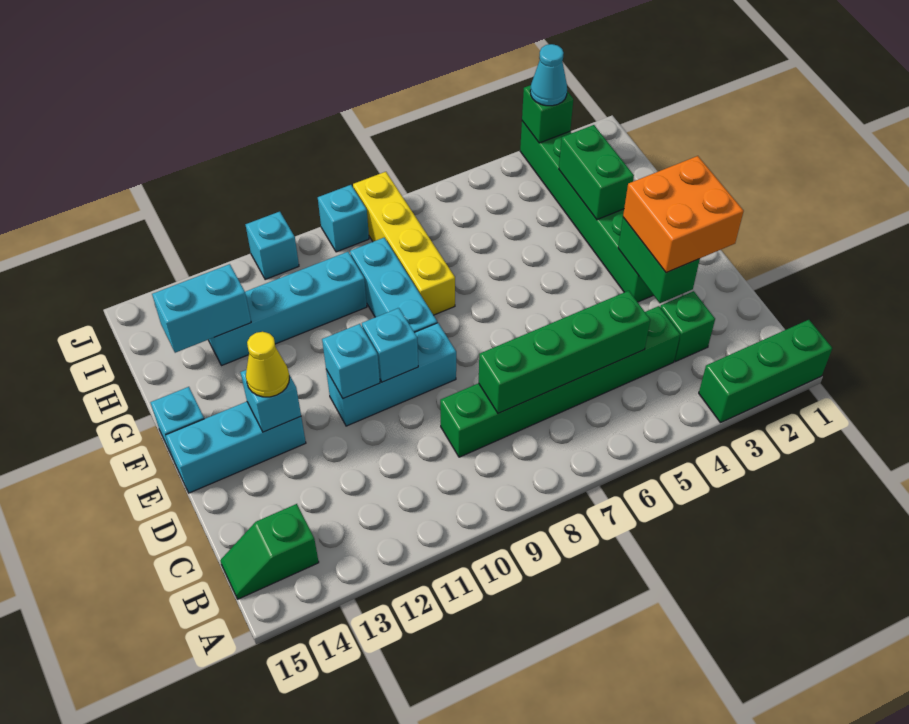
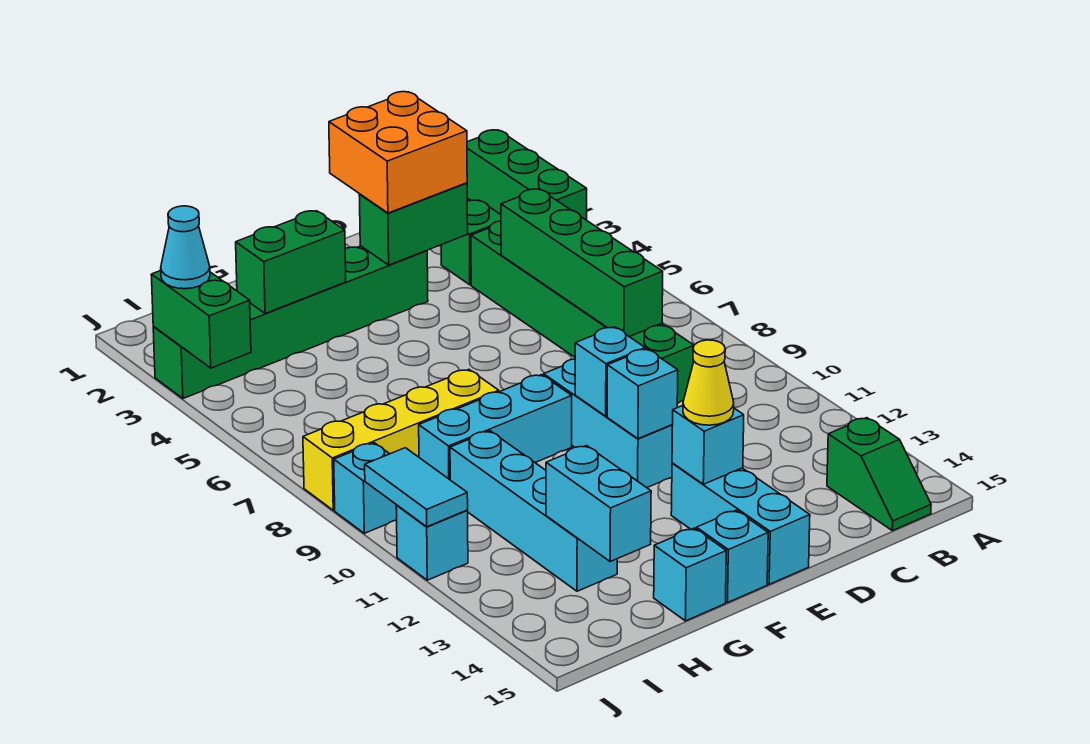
none -> cyan brick G15 level 1
green brick J3 level 2 -> green brick J3:J4 level 2
none -> cyan tile J10:J11 level 2

